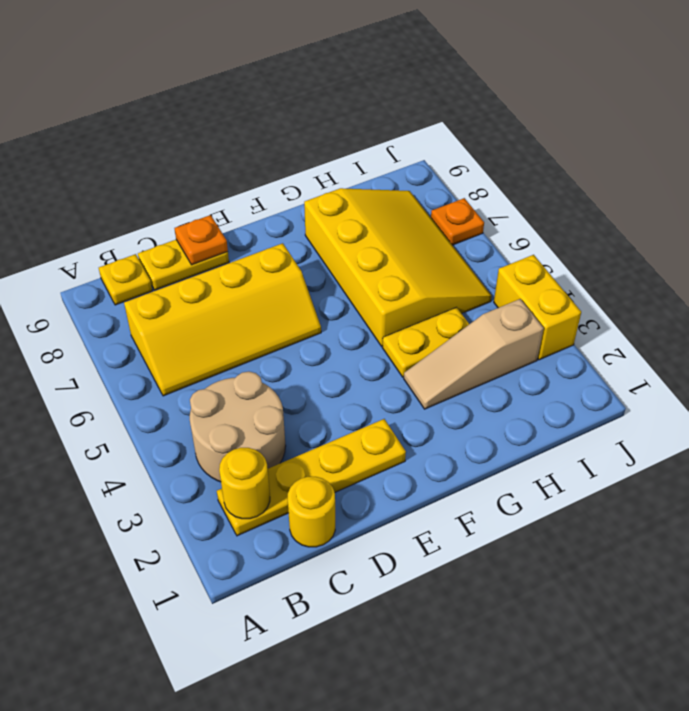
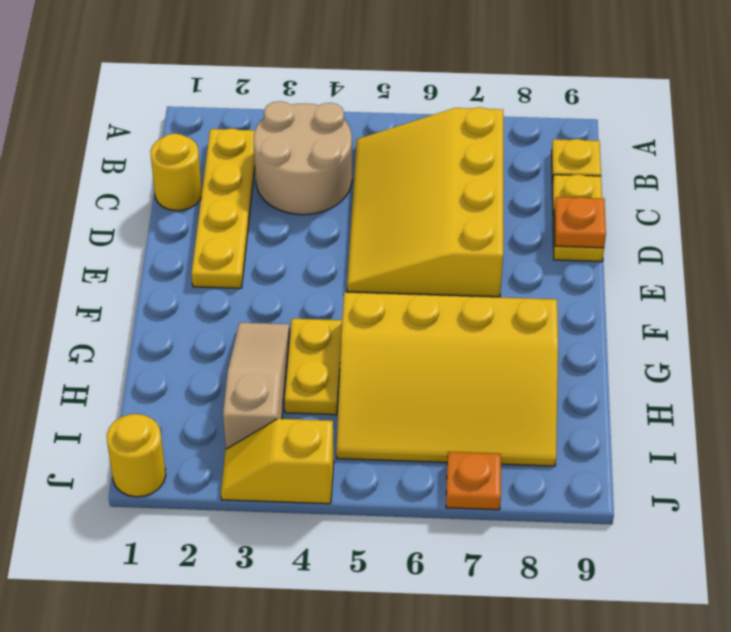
yellow round brick B2 level 2 -> yellow round brick J1 level 1
yellow slope B6:E7 level 1 top 7 -> yellow slope B5:E7 level 1 top 7
yellow brick J3:J4 level 1 -> yellow slope J3:J4 level 1 top 4

